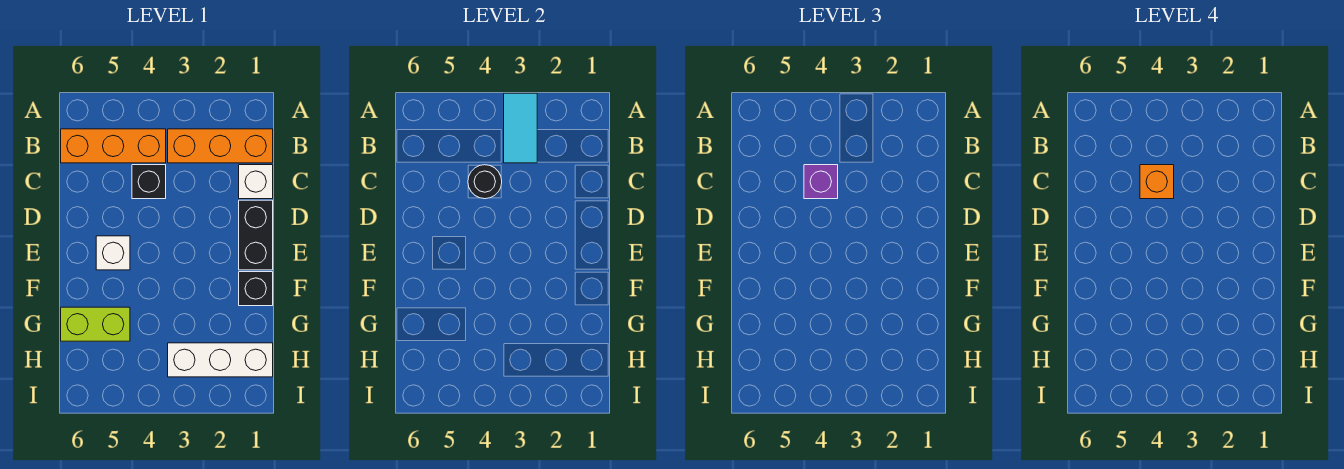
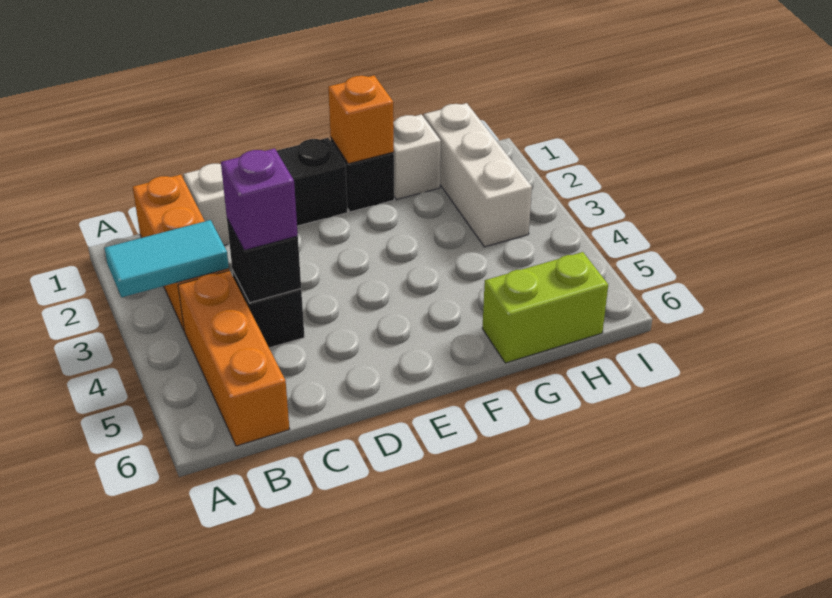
black round brick C4 level 2 -> black brick C4 level 2
orange brick C4 level 4 -> orange brick F1 level 2
white brick E5 level 1 -> white brick G1 level 1
lime brick G5:G6 level 1 -> lime brick G6:H6 level 1

